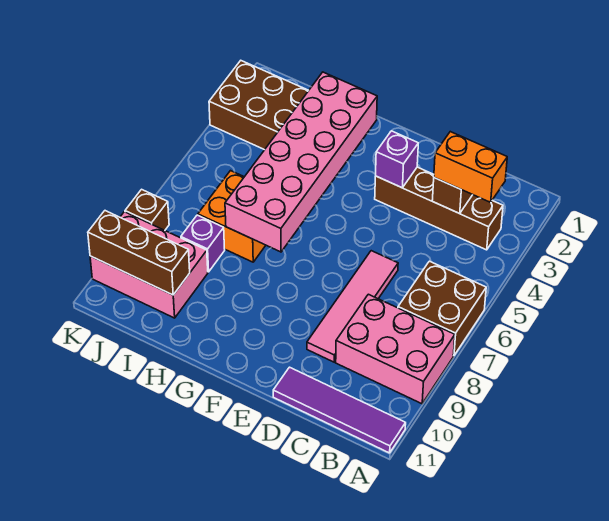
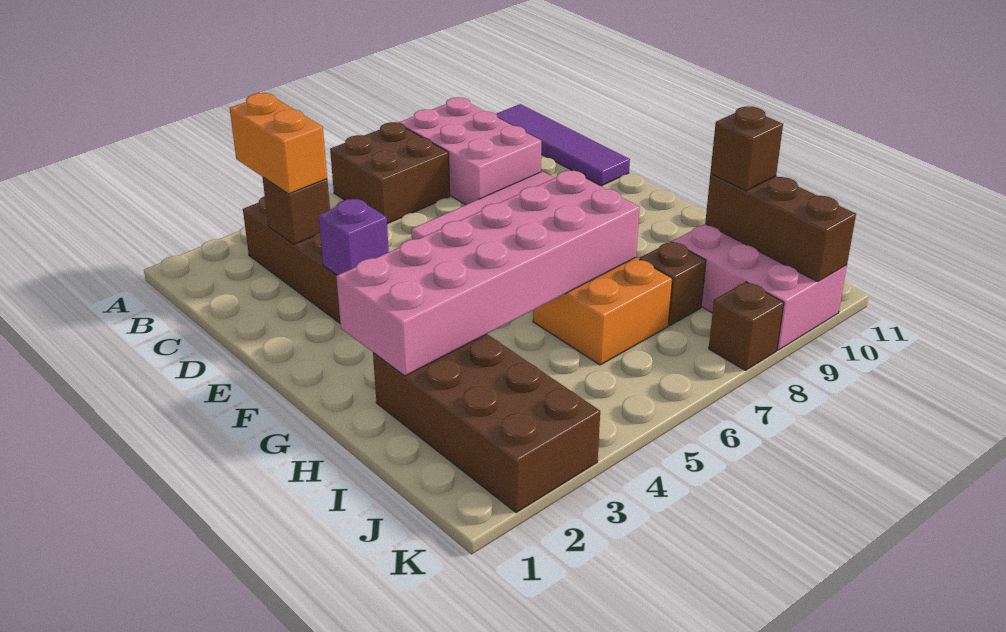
purple brick I8 level 1 -> brown brick I8 level 1
none -> brown brick I10 level 3

